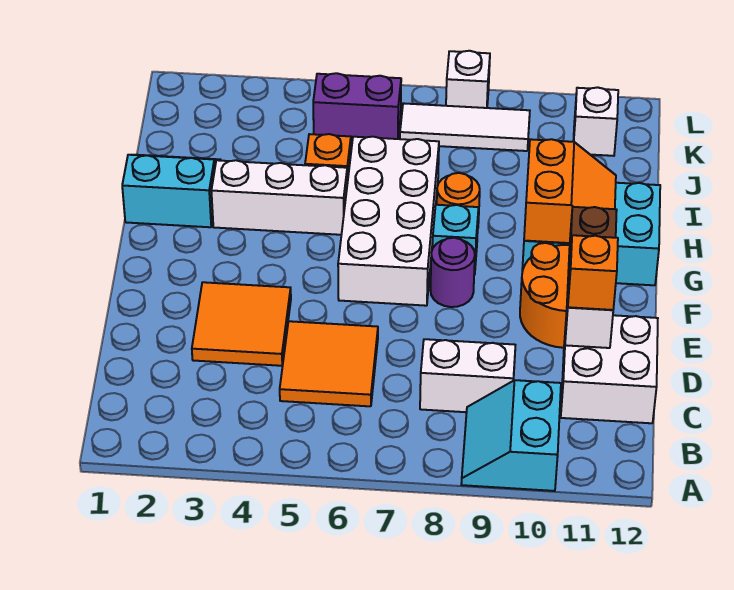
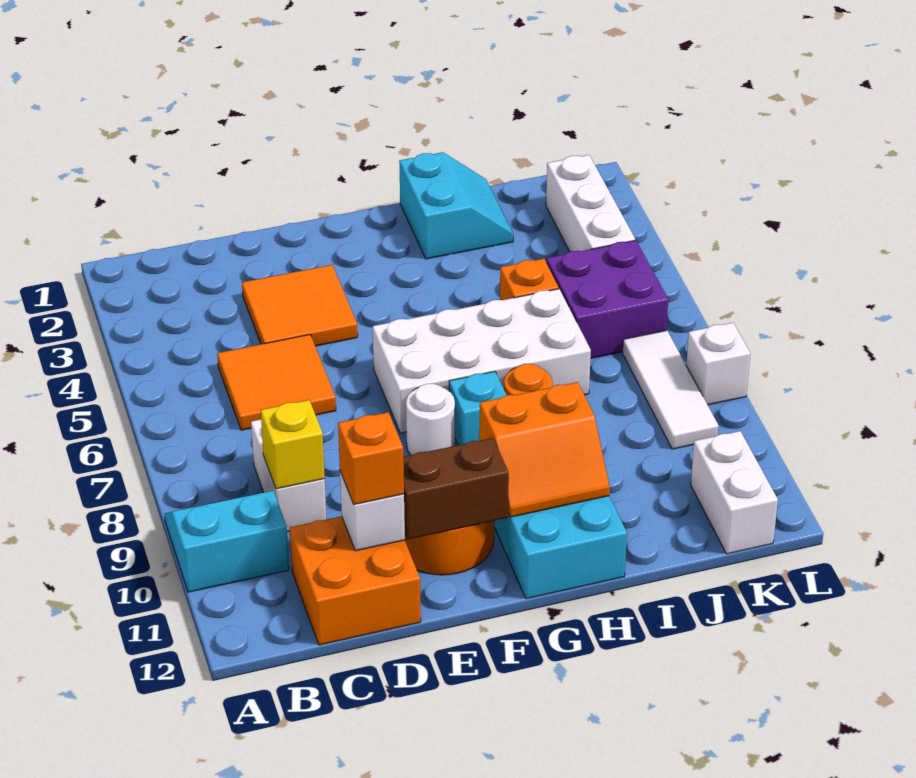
none -> yellow brick C9 level 2
white brick C11:D12 level 1 -> orange brick C11:D12 level 1
purple round brick F8 level 1 -> white round brick F8 level 1
white brick H3:H5 level 1 -> white brick K2:K4 level 1
purple brick K5:K6 level 1 -> purple brick J5:K6 level 1
white brick K11 level 1 -> white brick K11:K12 level 1

